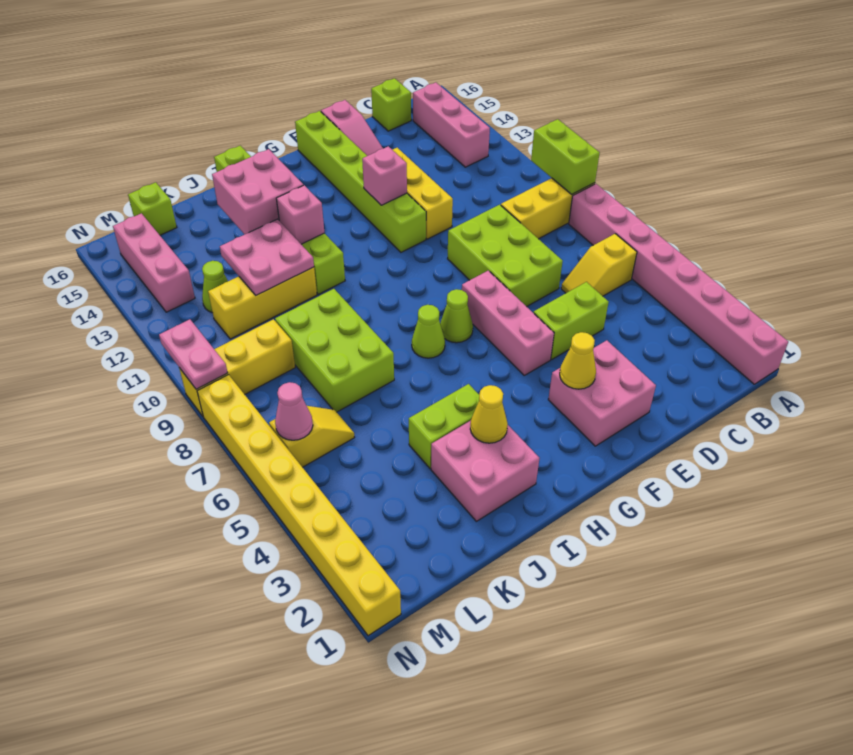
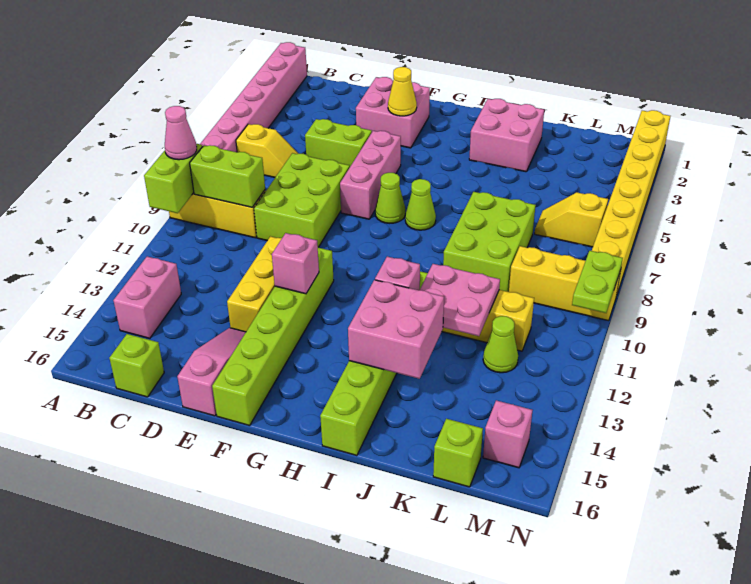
pink brick B13:B15 level 1 -> pink brick B13:B14 level 1
yellow cone I3 level 2 -> none
lime brick I4:J4 level 1 -> lime brick B9:C9 level 2
pink cone M6 level 2 -> pink cone A9 level 3
pink brick M13:M15 level 1 -> pink brick M15 level 1
pink plate N9:N10 level 2 -> lime plate N9:N10 level 2

